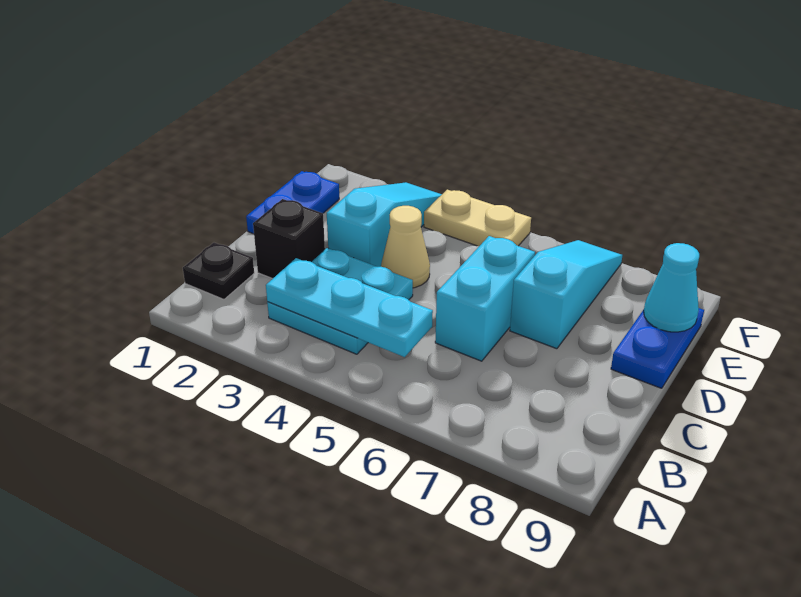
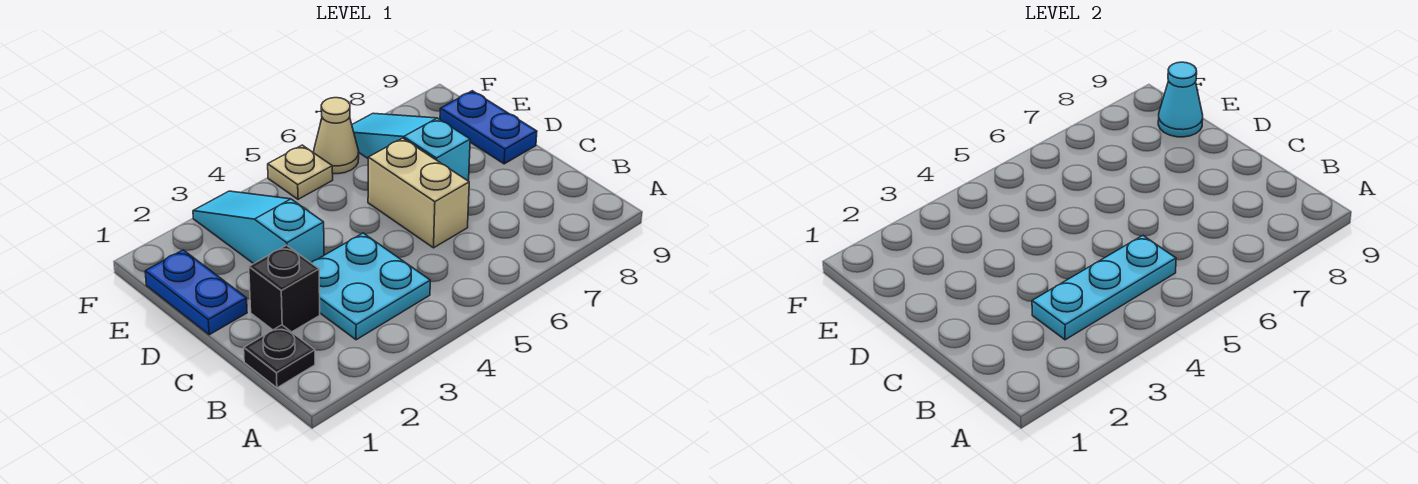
cyan brick C6:D6 level 1 -> tan brick C6:D6 level 1
tan cone D4 level 1 -> tan cone F6 level 1
tan plate F4:F5 level 1 -> tan plate F5 level 1

